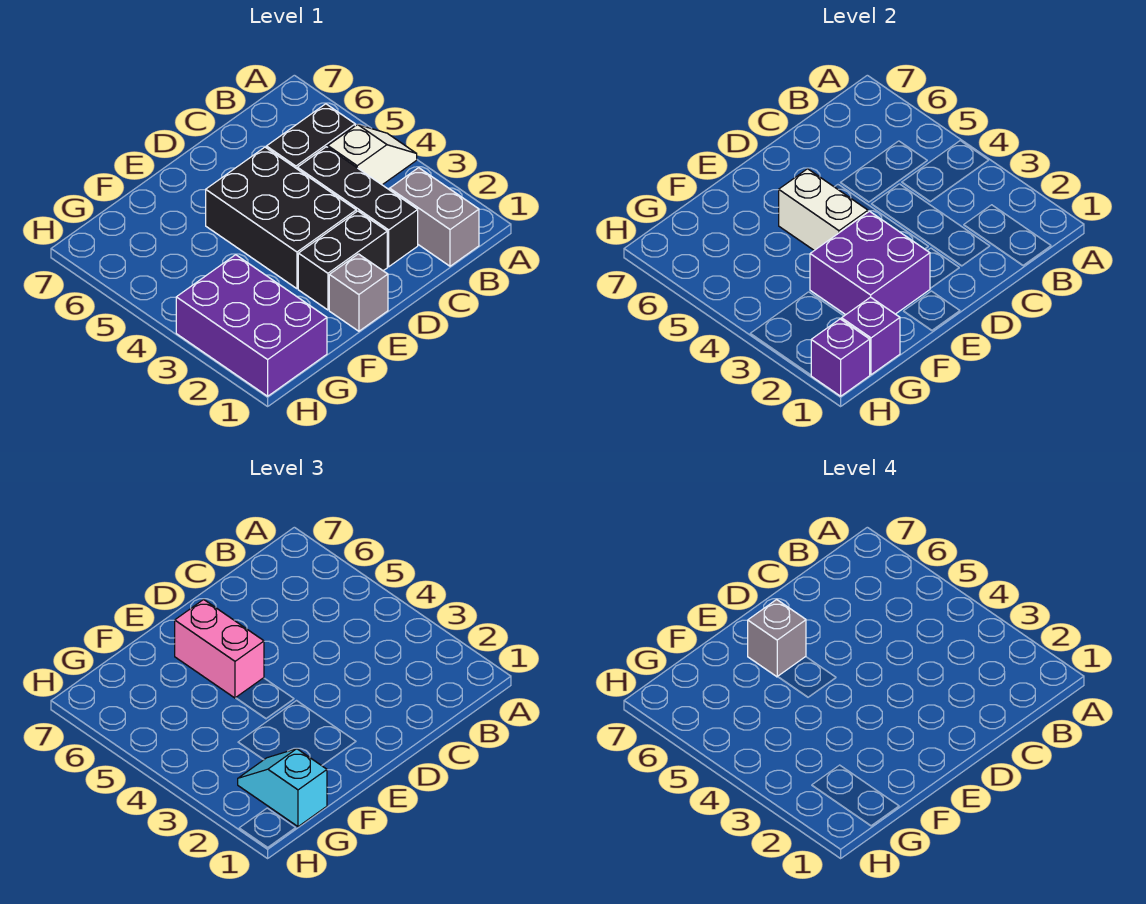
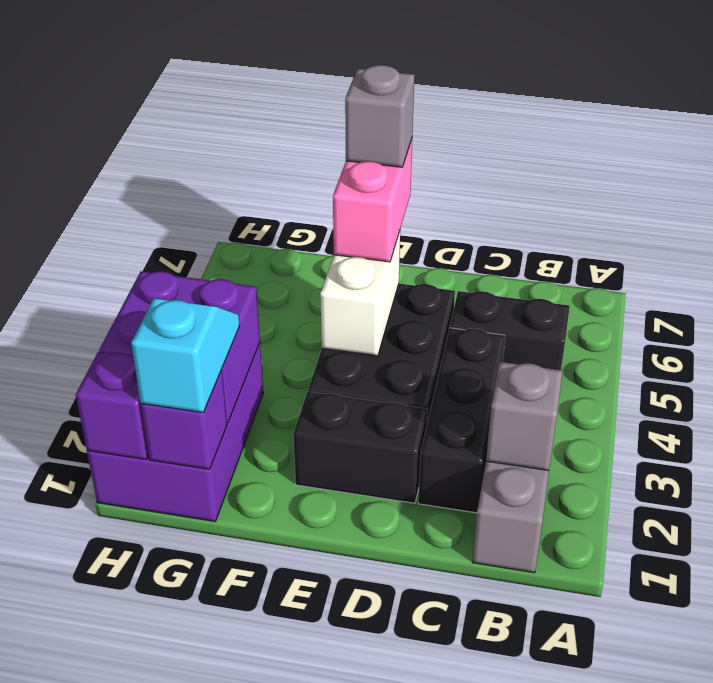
white slope A4:B4 level 1 top B -> none
grey brick E1 level 1 -> grey brick B2 level 2
purple brick E2:F3 level 2 -> purple brick G2:H3 level 2

